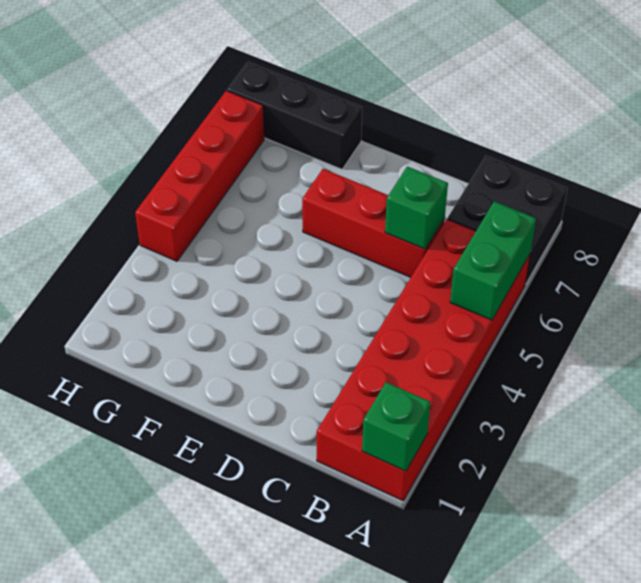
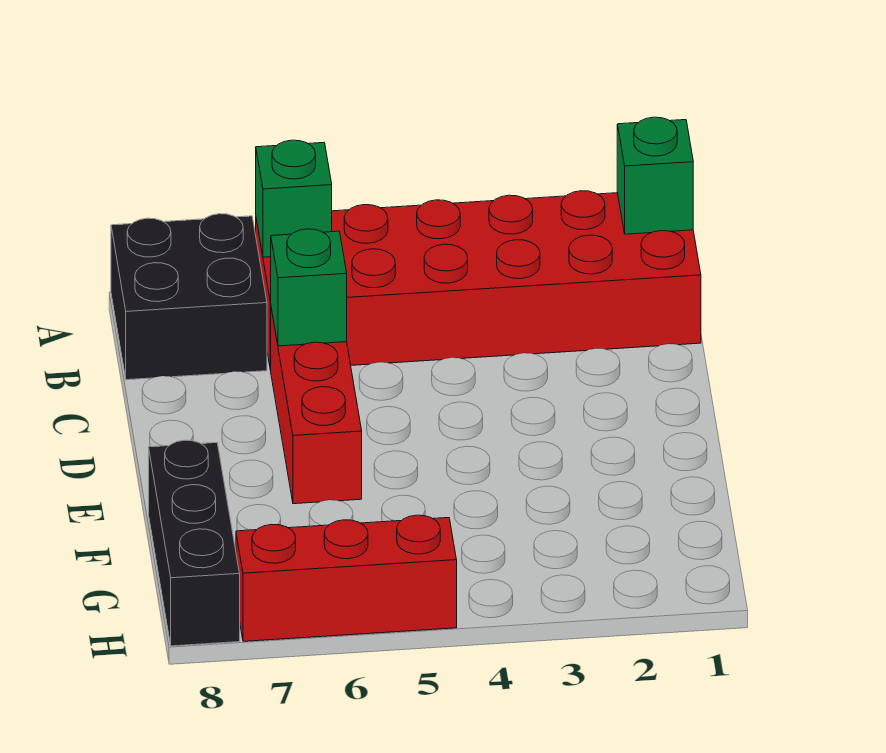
green brick A5:A6 level 2 -> green brick A6 level 2
red brick H4:H7 level 1 -> red brick H5:H7 level 1

